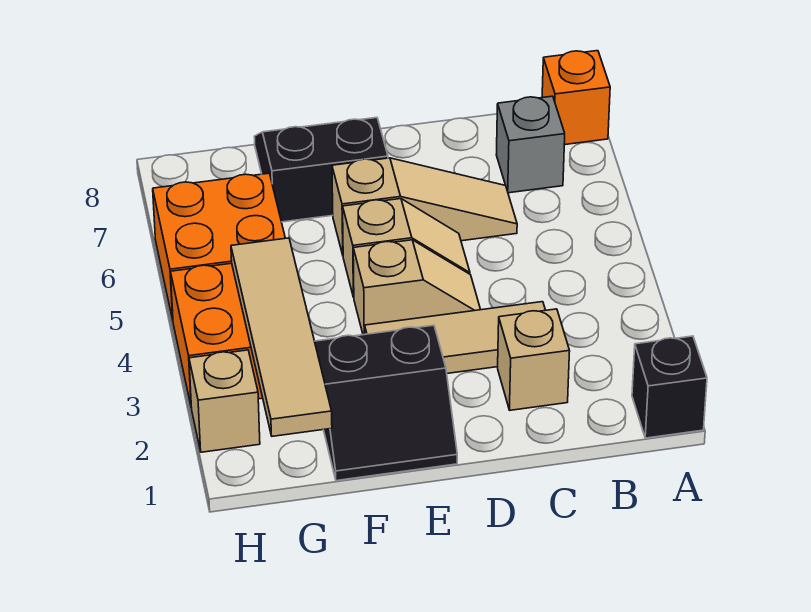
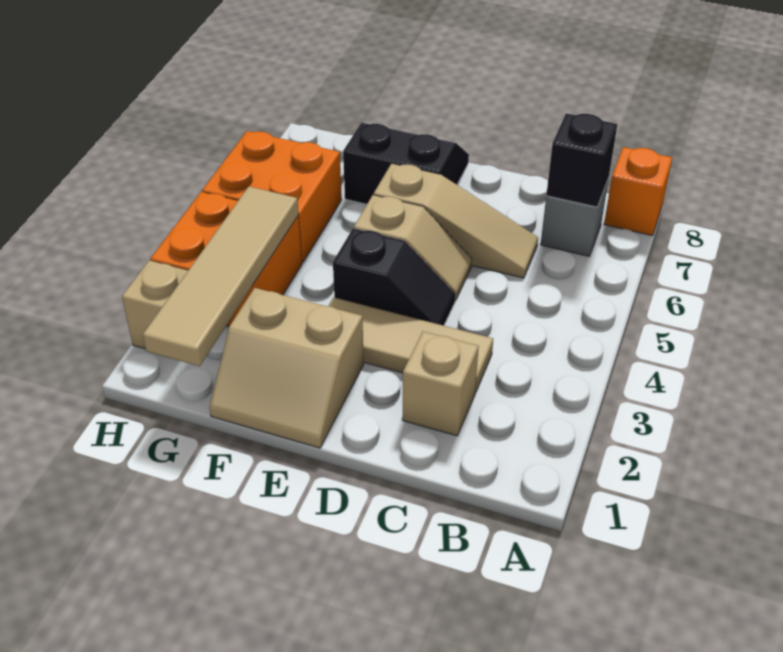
black brick A1 level 1 -> black brick B7 level 2
tan slope D4:E4 level 1 top E -> black slope D4:E4 level 1 top E
black slope E1:F2 level 1 top 2 -> tan slope E1:F2 level 1 top 2

